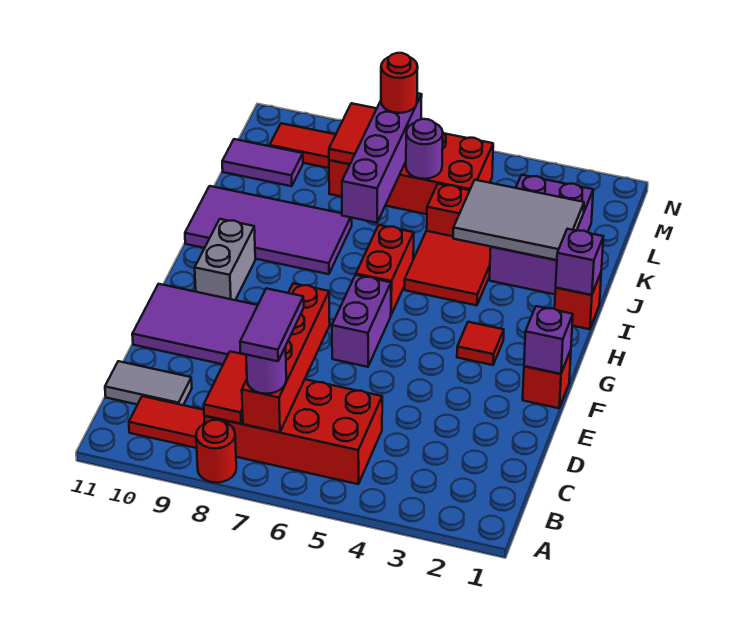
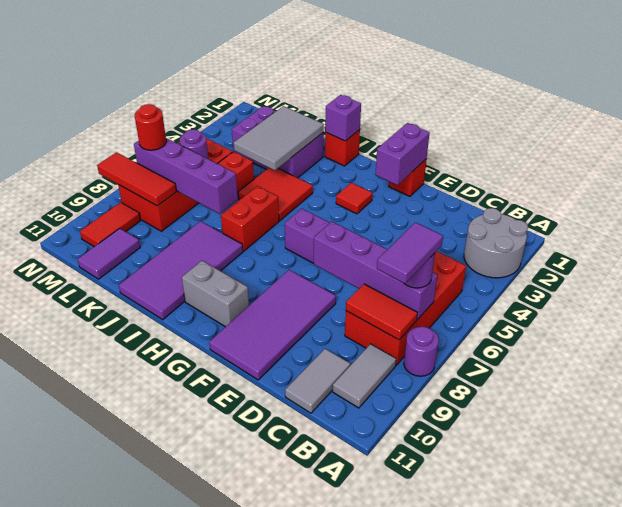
none -> grey round brick A2:B3 level 1
red round brick A8 level 1 -> purple round brick A8 level 1
red brick B7:E7 level 2 -> purple brick B7:E7 level 2
purple tile B7:C7 level 4 -> purple tile B7:B8 level 4
red tile B9:B10 level 1 -> grey tile B9:B10 level 1
purple brick F1 level 2 -> purple brick F1:F2 level 2
red brick H6:I6 level 1 -> red brick I6:I7 level 1
red tile L8:M8 level 2 -> red tile L8:N8 level 2

